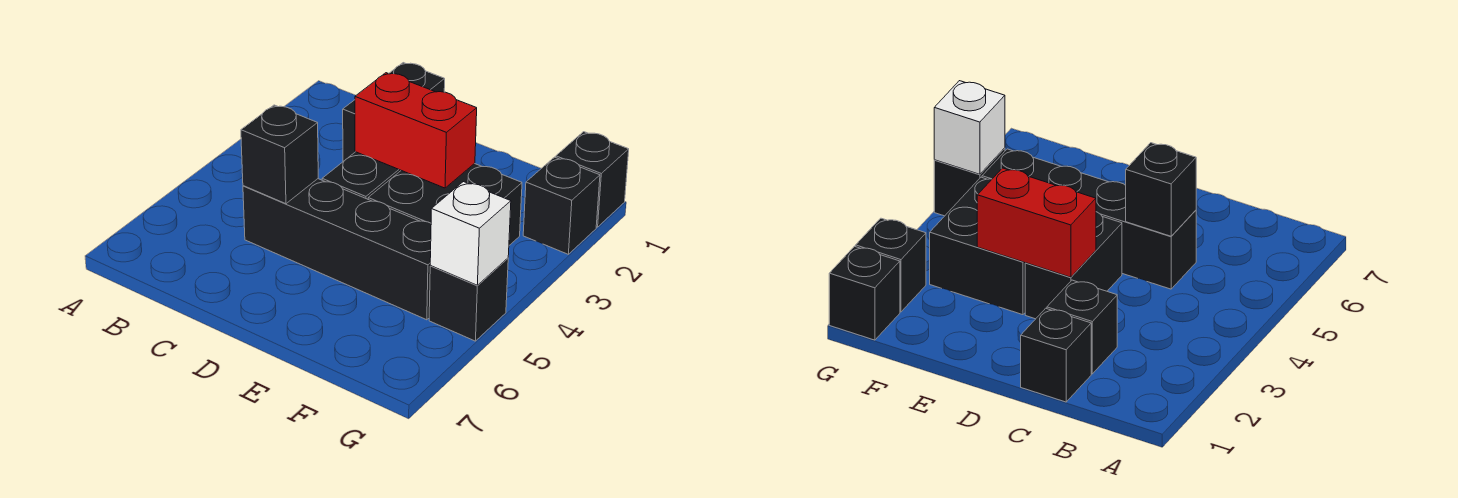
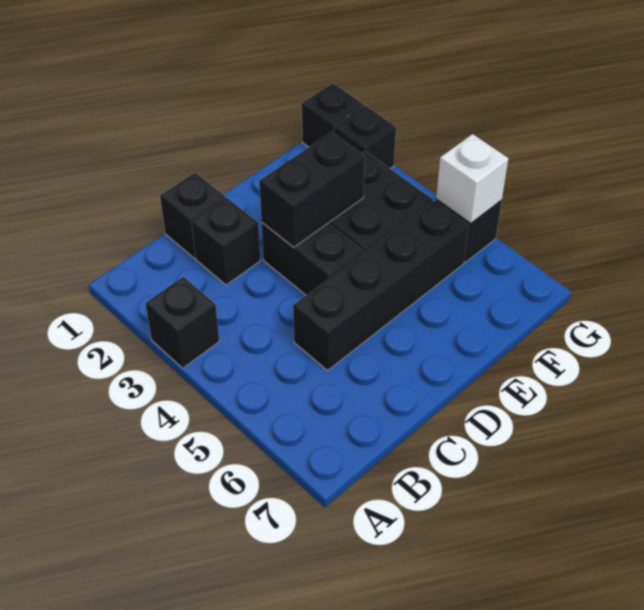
black brick C5 level 2 -> black brick A3 level 1
red brick D3:E3 level 2 -> black brick D3:E3 level 2

